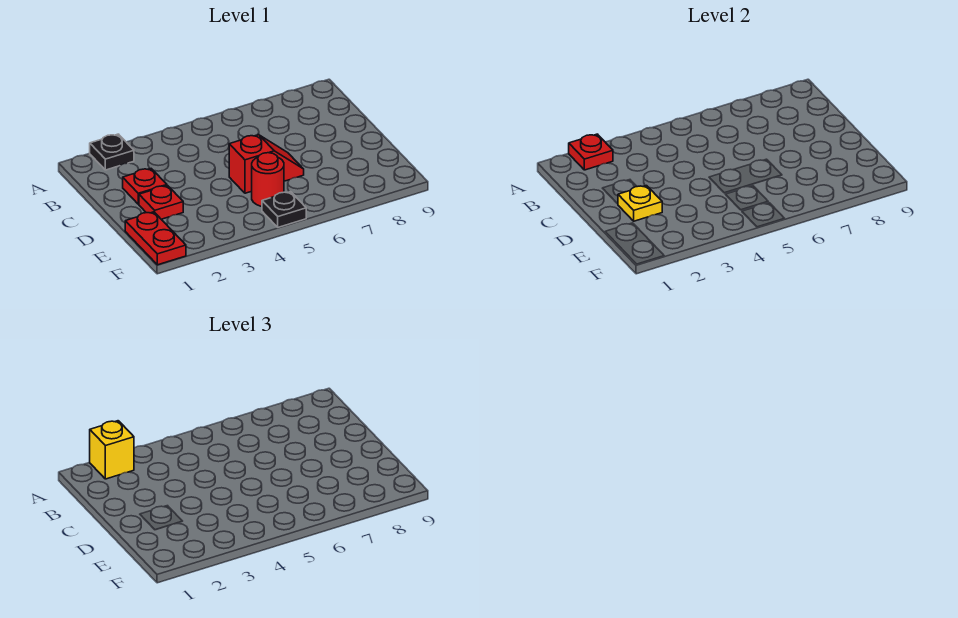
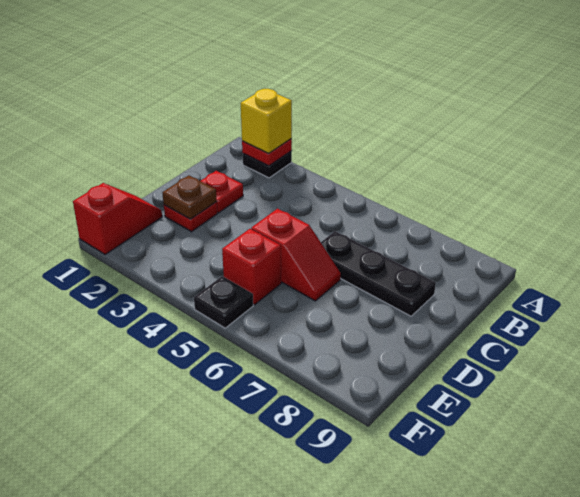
none -> black plate C6:C8 level 1
yellow plate D2 level 2 -> brown plate D2 level 2
red plate E1:F1 level 1 -> red slope E1:F1 level 1 top F
red round brick E5 level 1 -> red brick E5 level 1

